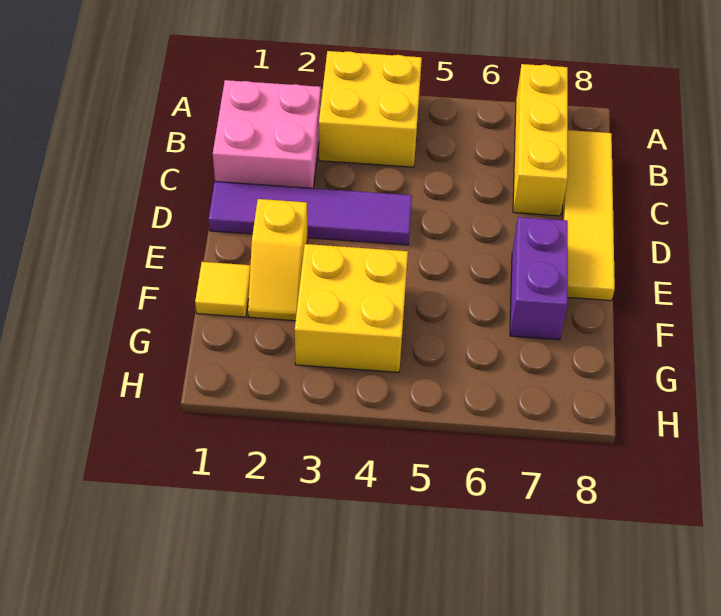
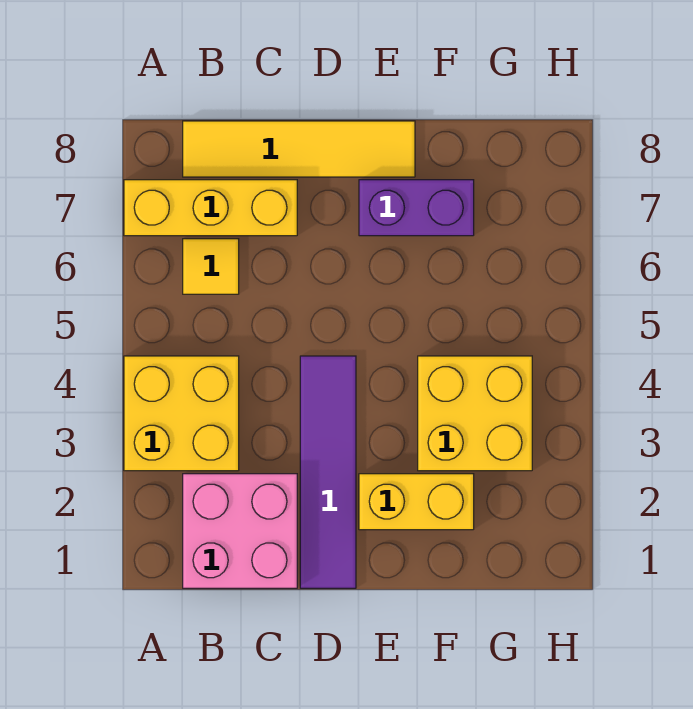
yellow slope E2:F2 level 1 top E -> yellow brick E2:F2 level 1
yellow tile F1 level 1 -> yellow tile B6 level 1

